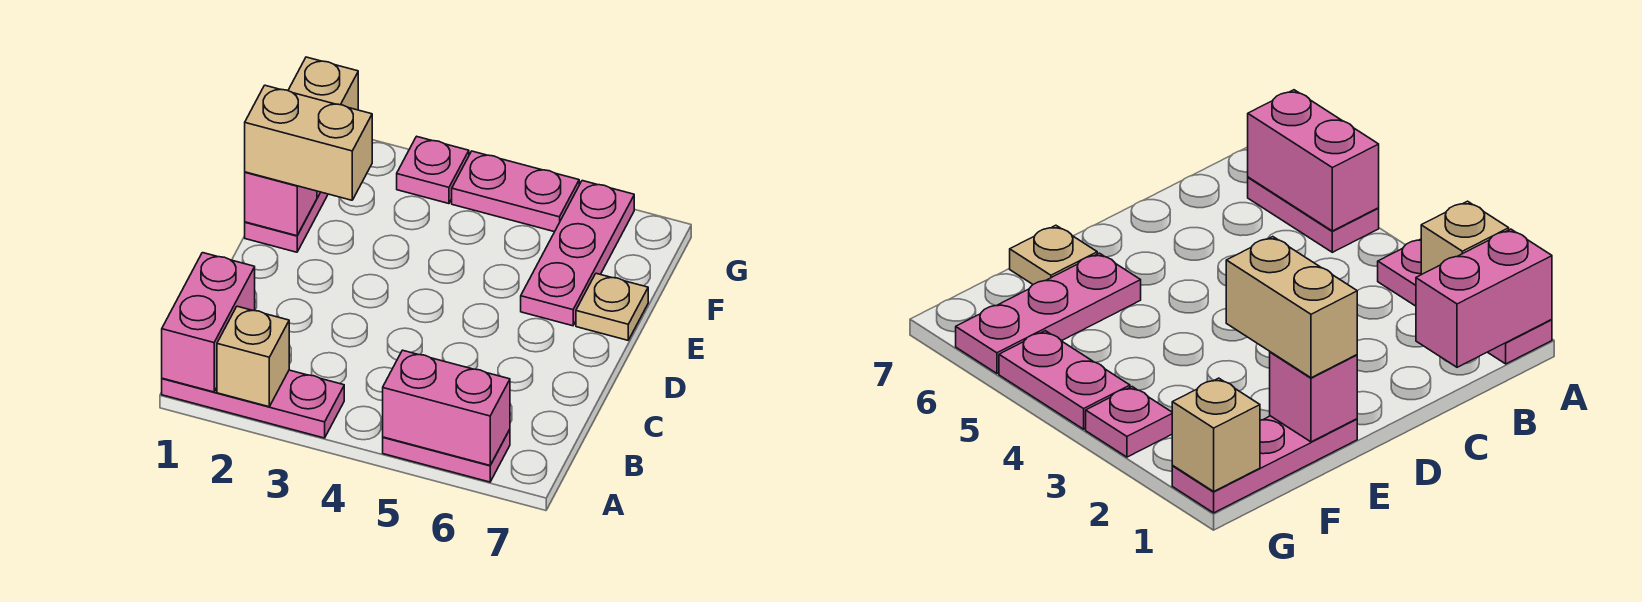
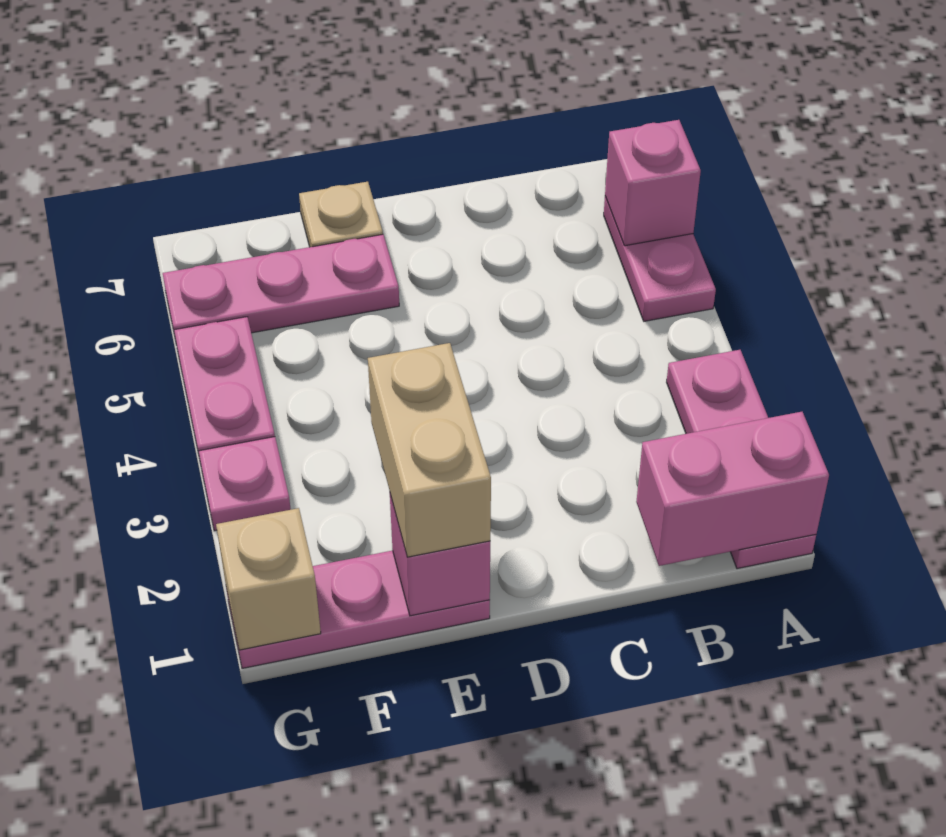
tan brick A2 level 2 -> none
pink brick A5:A6 level 2 -> pink brick A6 level 2

